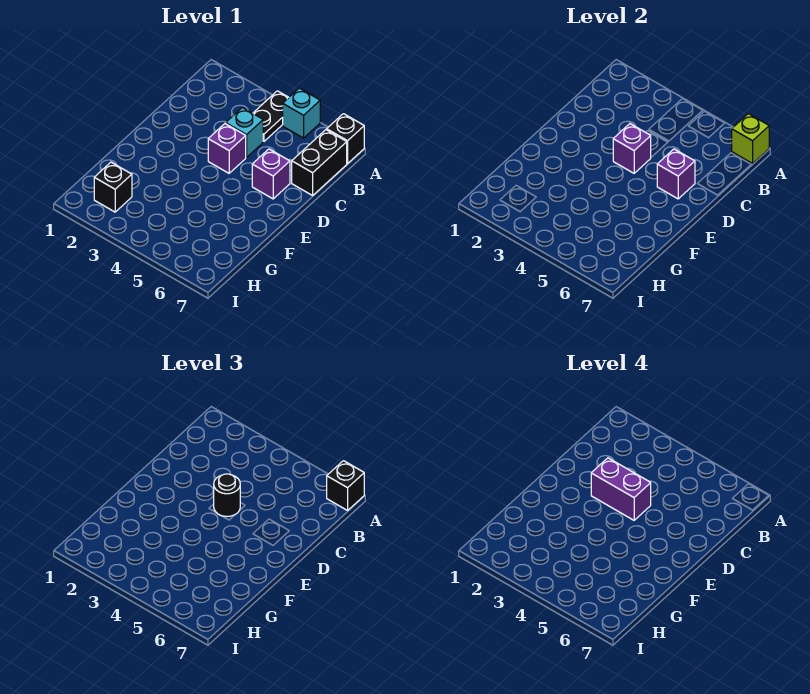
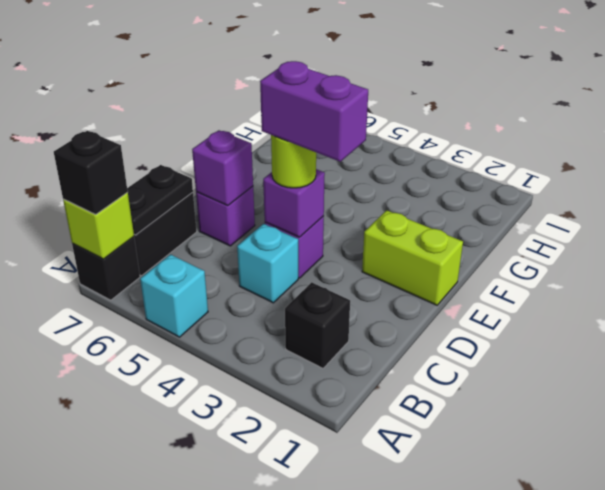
black plate A4:B4 level 1 -> black plate B7:C7 level 2
black round brick D4 level 3 -> lime round brick D4 level 3
none -> lime brick E1:E2 level 1
black brick H2 level 1 -> black brick B2 level 1

